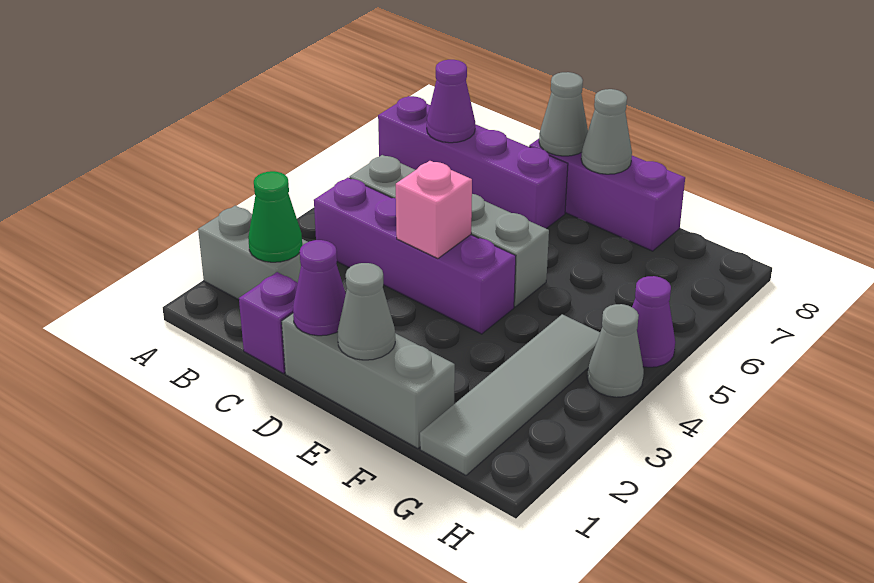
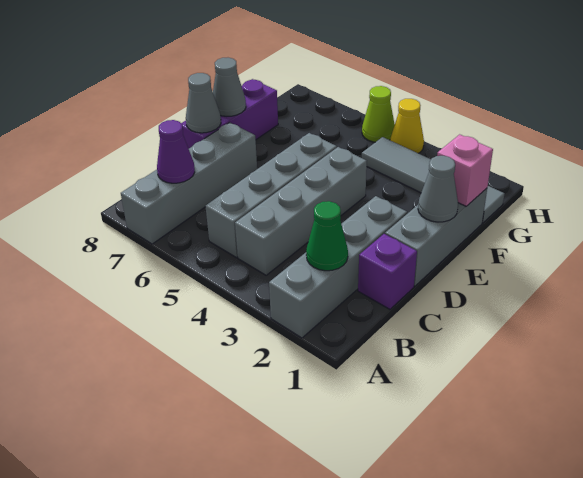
grey brick A2:B2 level 1 -> grey brick A2:D2 level 1
purple brick A7:D7 level 1 -> grey brick A7:D7 level 1
purple brick B4:E4 level 1 -> grey brick B4:E4 level 1
purple cone D1 level 2 -> none
pink brick D4 level 2 -> pink brick F1 level 2
grey cone H4 level 1 -> yellow cone H4 level 1
purple cone H5 level 1 -> lime cone H5 level 1

